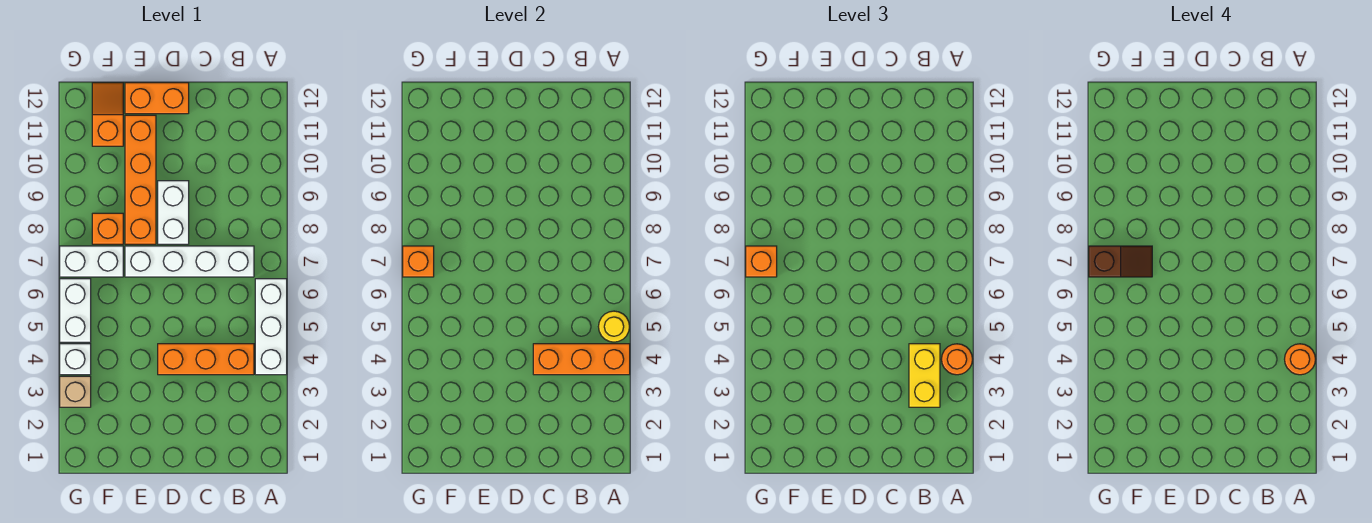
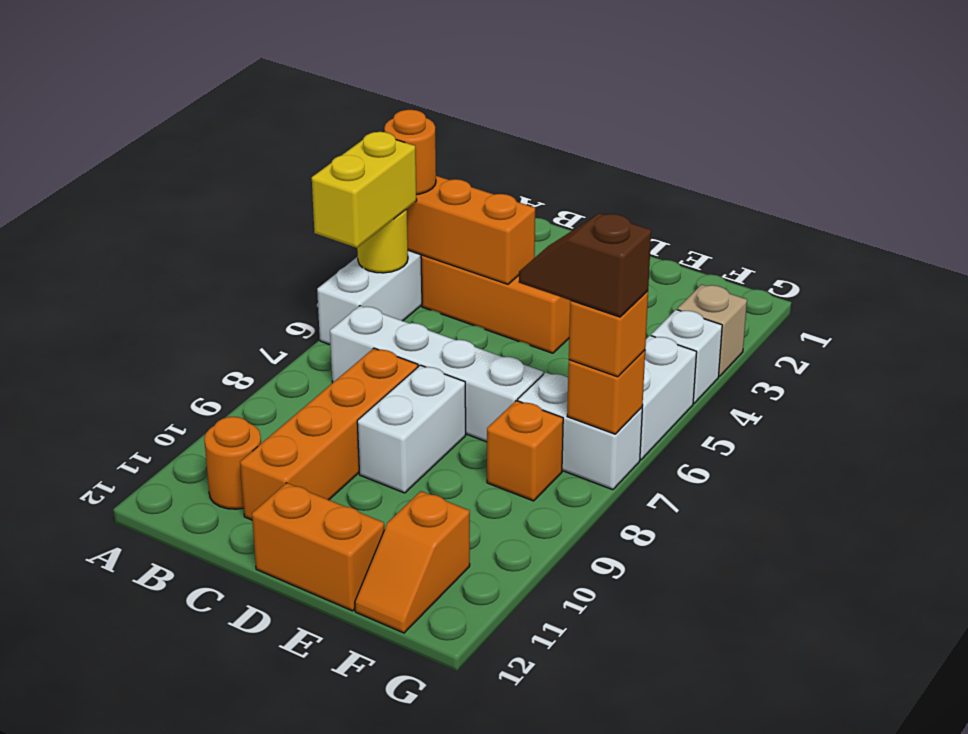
orange round brick A4 level 4 -> orange round brick B11 level 1
yellow brick B3:B4 level 3 -> yellow brick A5:A6 level 3
orange brick E8:E11 level 1 -> orange brick C8:C11 level 1

